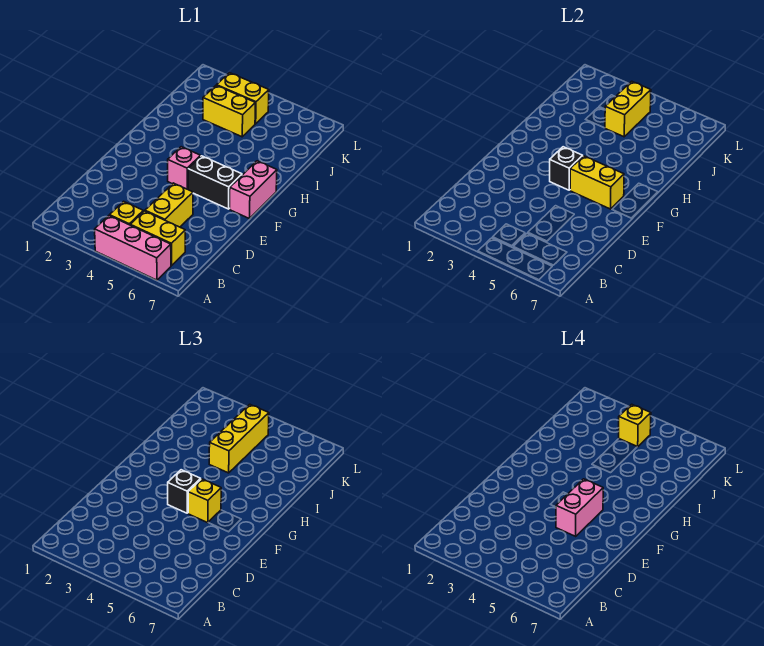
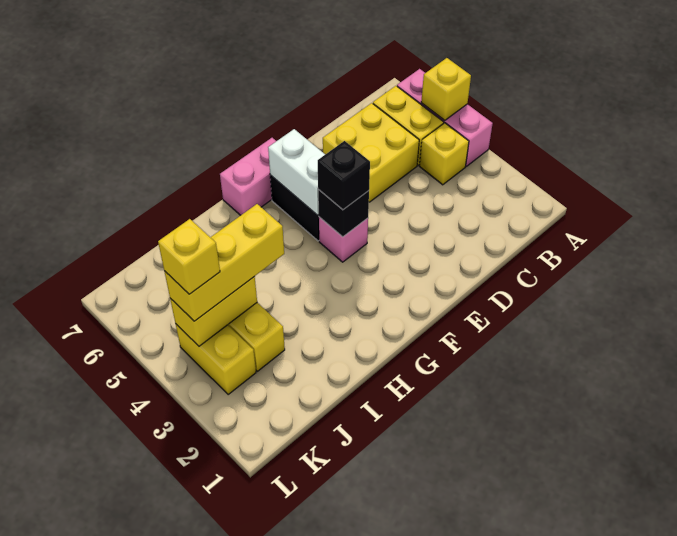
yellow brick C5:D5 level 1 -> yellow brick C5:D6 level 1
pink brick E5:F5 level 4 -> none
yellow brick F5:F6 level 2 -> white brick F5:F6 level 2
yellow brick F5 level 3 -> yellow brick A5 level 2

